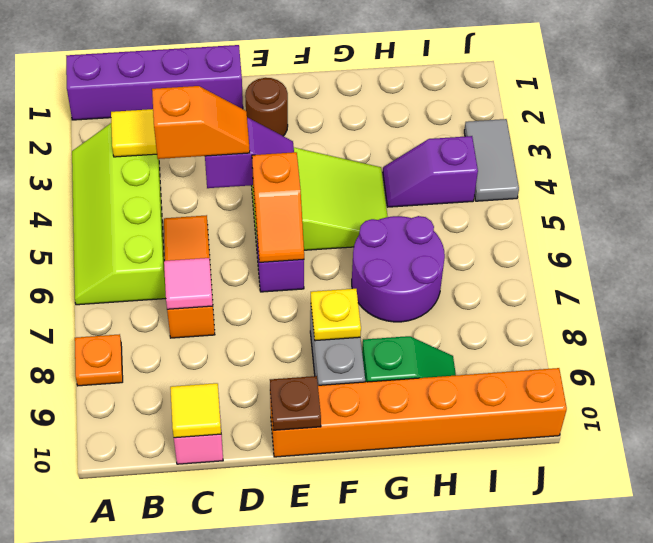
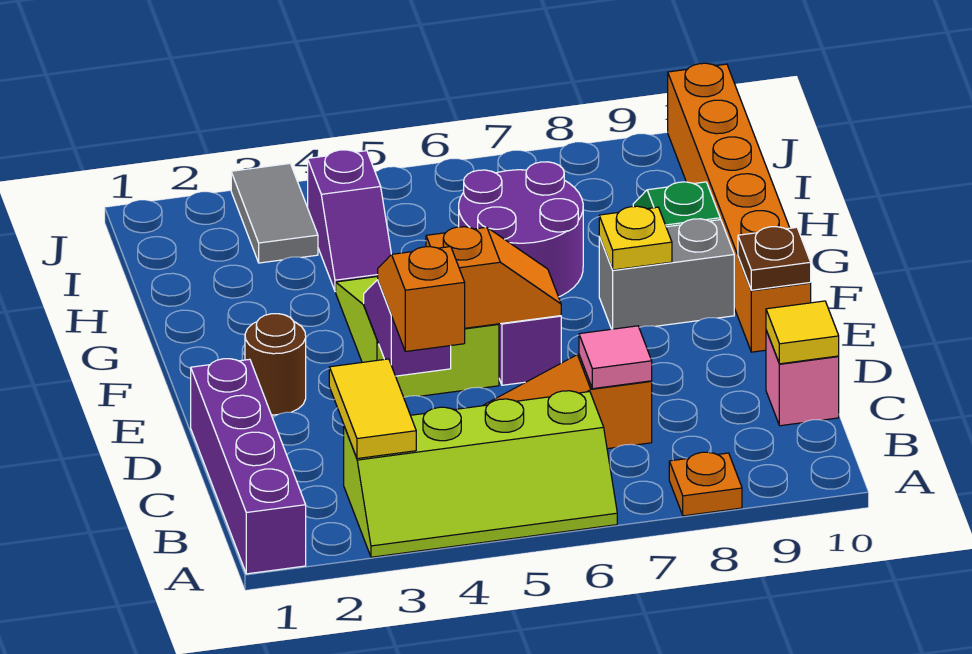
grey tile J3:J4 level 1 -> grey tile I3:J3 level 1

